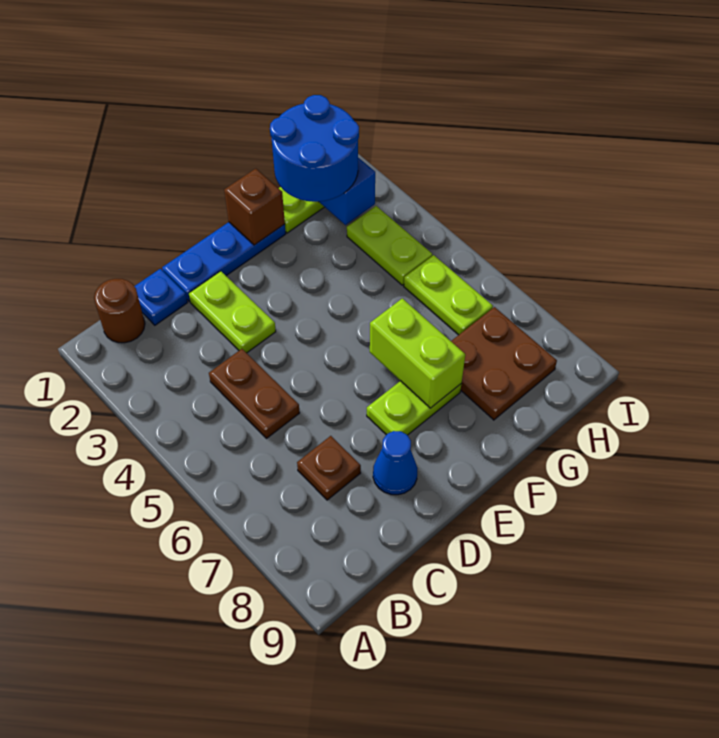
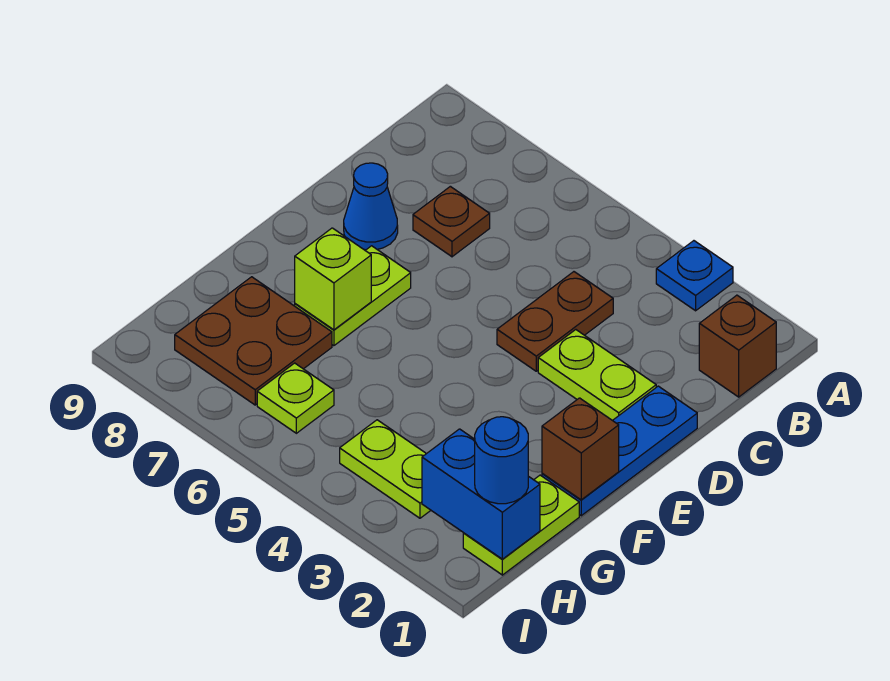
brown round brick B1 level 1 -> brown brick B1 level 1
blue plate C1 level 1 -> blue plate A3 level 1
brown plate C4:C5 level 1 -> brown plate C4:D4 level 1
lime brick F6:F7 level 2 -> lime brick F7 level 2
blue round brick G1:H2 level 3 -> blue round brick H1 level 3
lime plate H5:H6 level 1 -> lime plate H6 level 1

